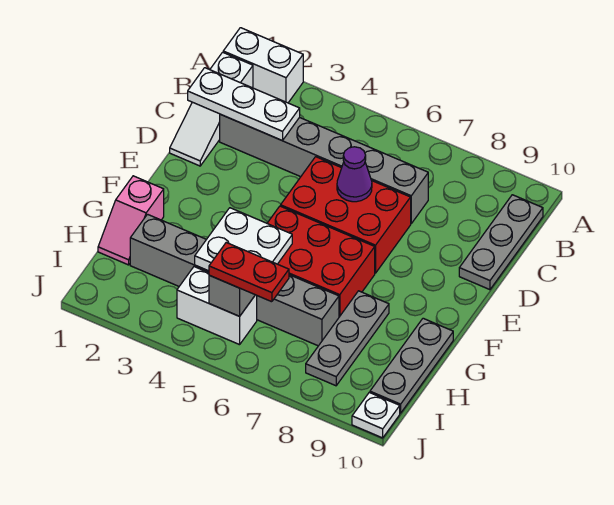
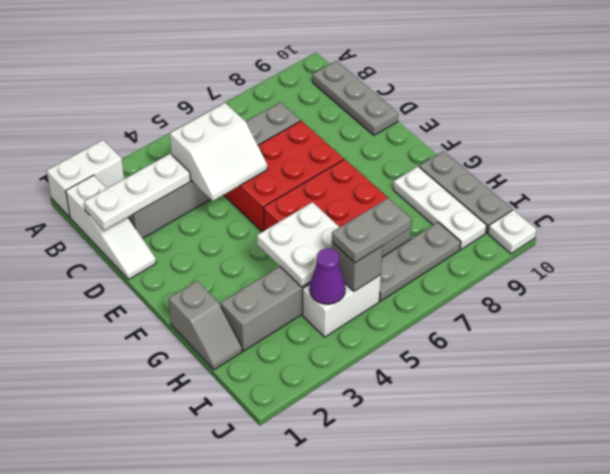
none -> white slope C4:D5 level 2 top C
purple cone D6 level 2 -> purple cone I4 level 2
pink slope G1:H1 level 1 top G -> grey slope G1:H1 level 1 top G
grey plate G8:I8 level 1 -> grey plate I6:I8 level 1
none -> white plate G9:I9 level 1
red plate I5:I6 level 3 -> grey plate I5:I6 level 3

